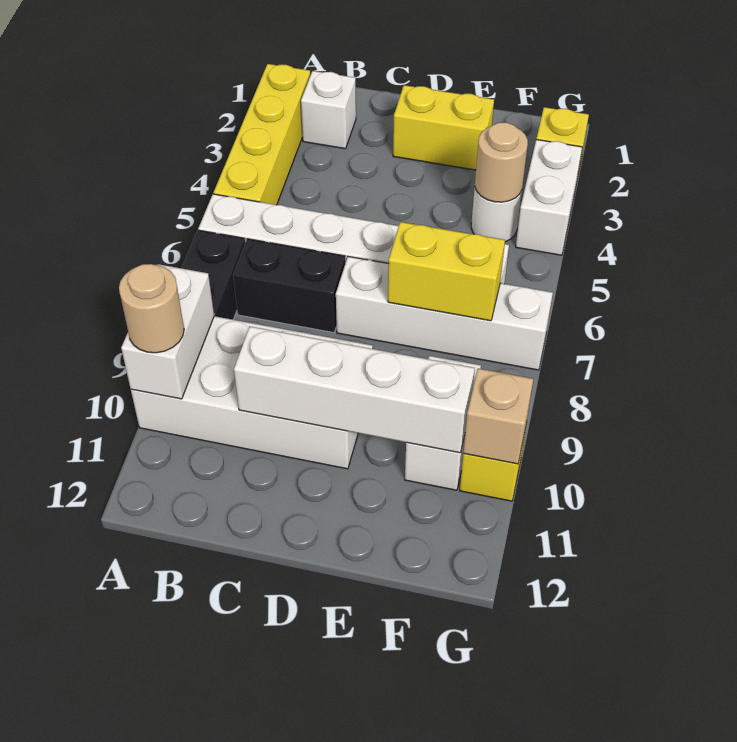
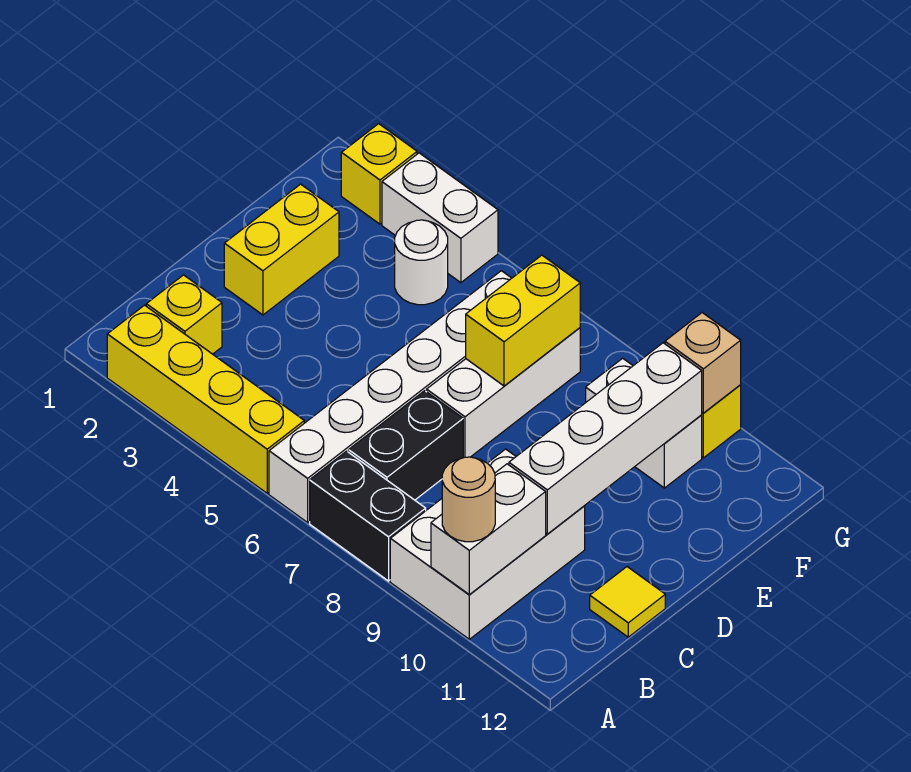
white brick A9:D10 level 1 -> white brick A9:C10 level 1
white brick A9:A10 level 2 -> white brick A10:B10 level 2
white brick B2 level 1 -> yellow brick B2 level 1
none -> yellow tile C12 level 1
white brick D7:G7 level 1 -> white brick D7:F7 level 1
tan round brick F4 level 2 -> none

